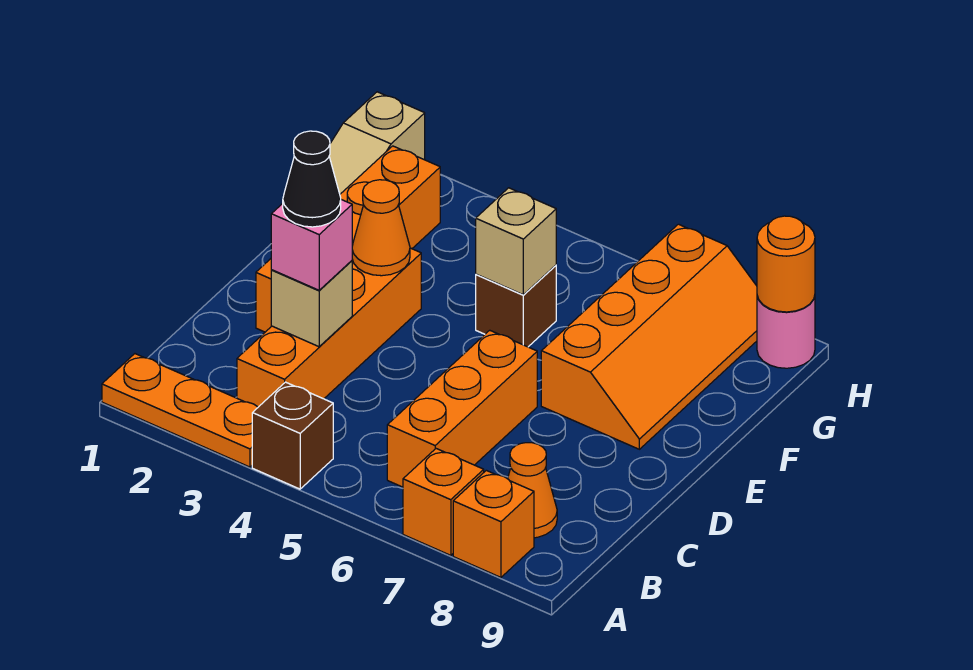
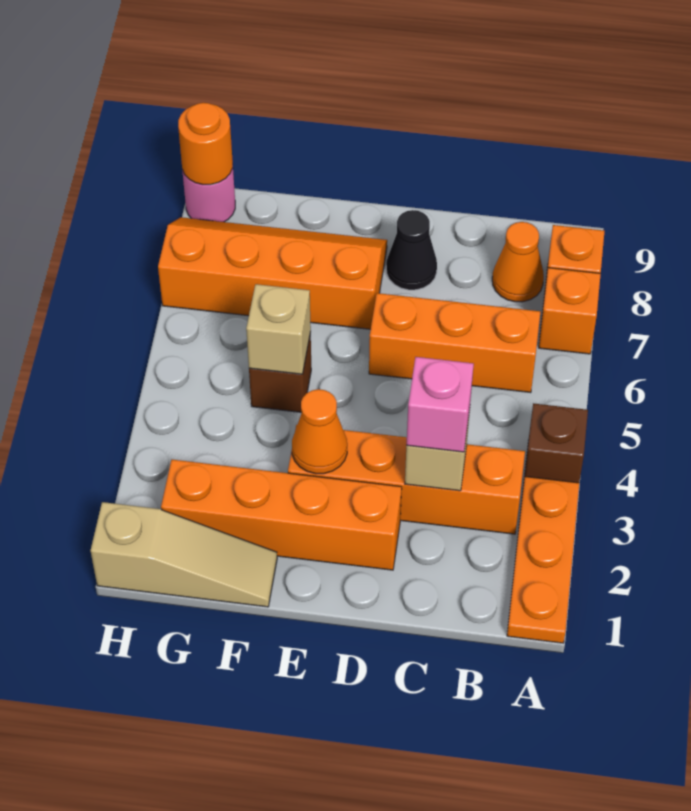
black cone C3 level 4 -> black cone D8 level 1

